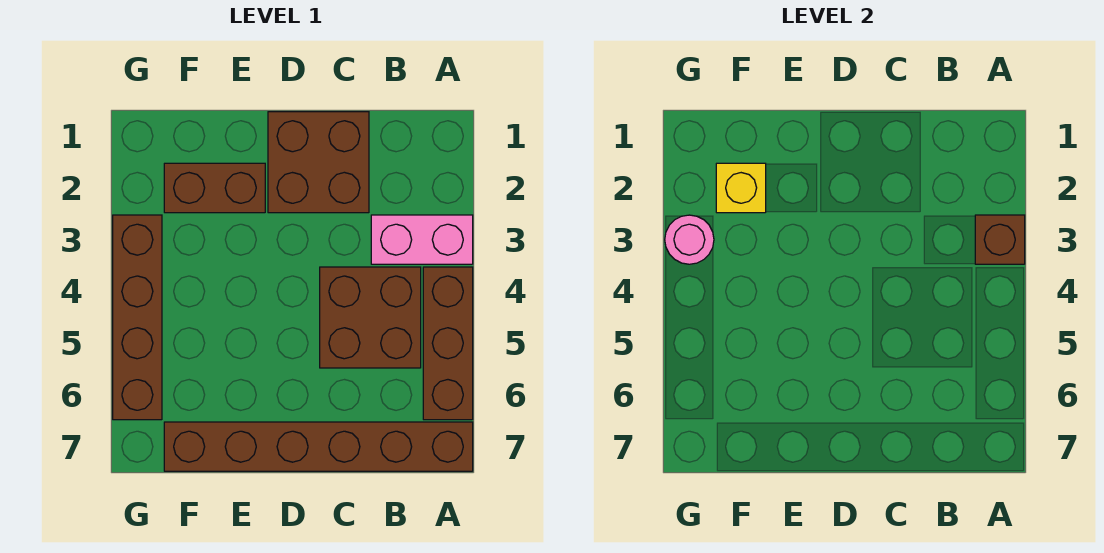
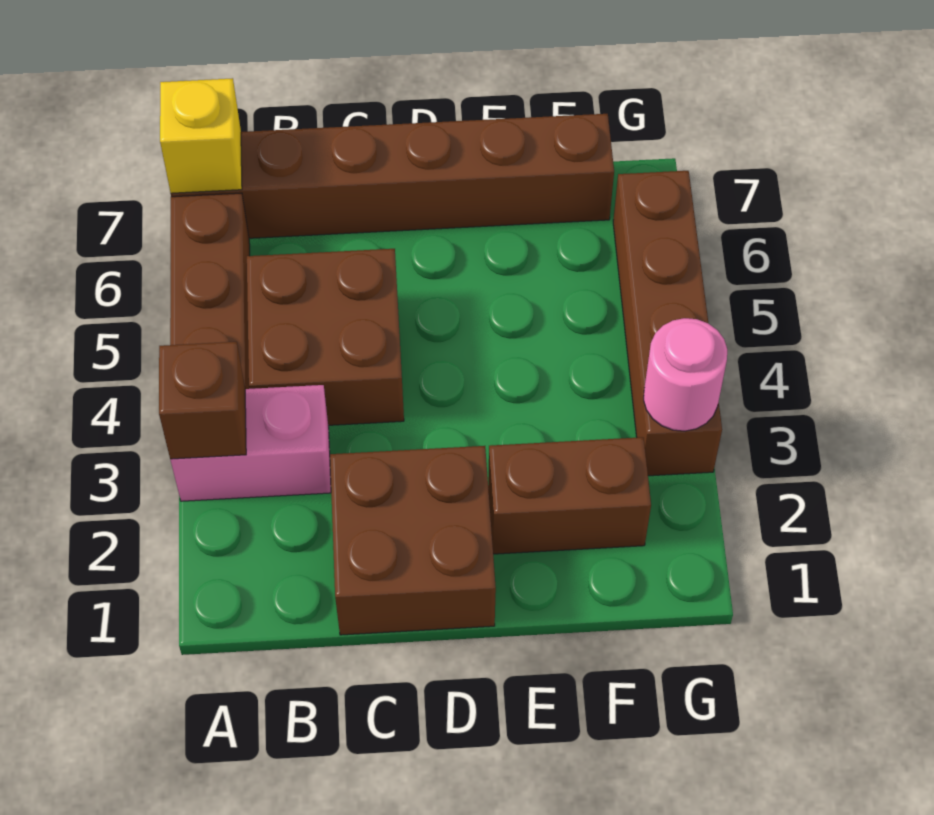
yellow brick F2 level 2 -> yellow brick A7 level 2

